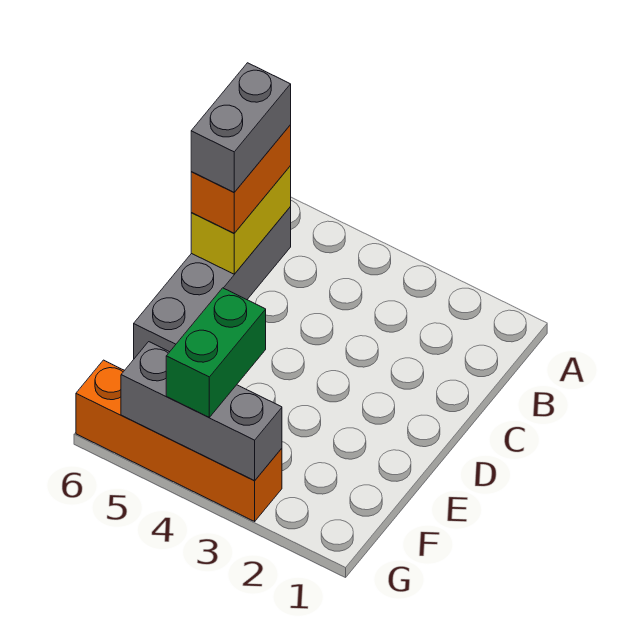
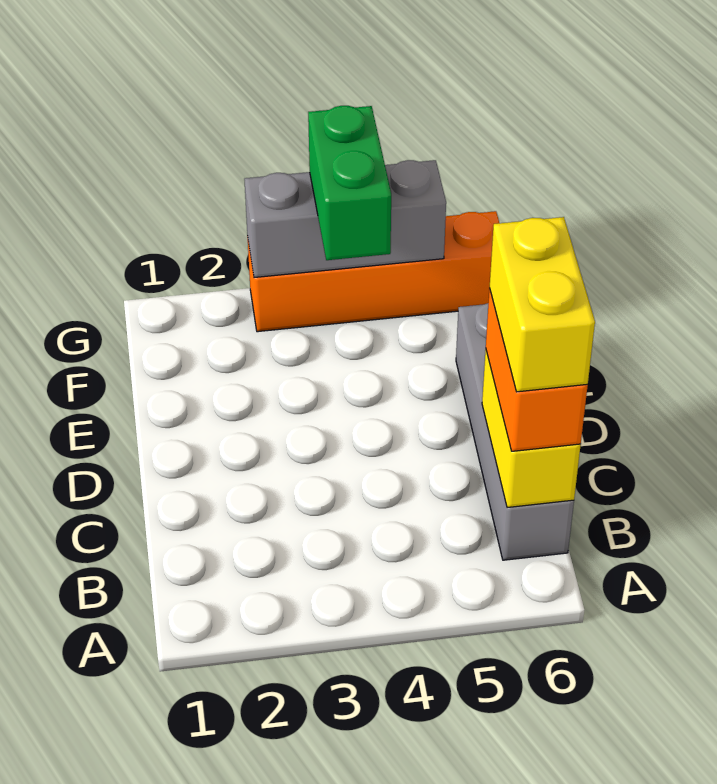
grey brick B6:C6 level 4 -> yellow brick B6:C6 level 4

